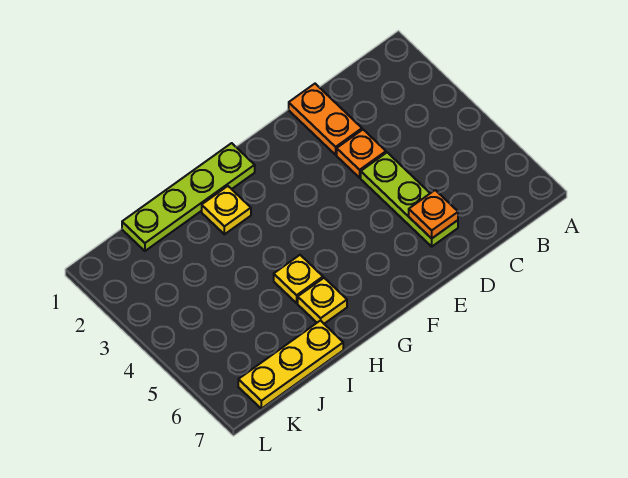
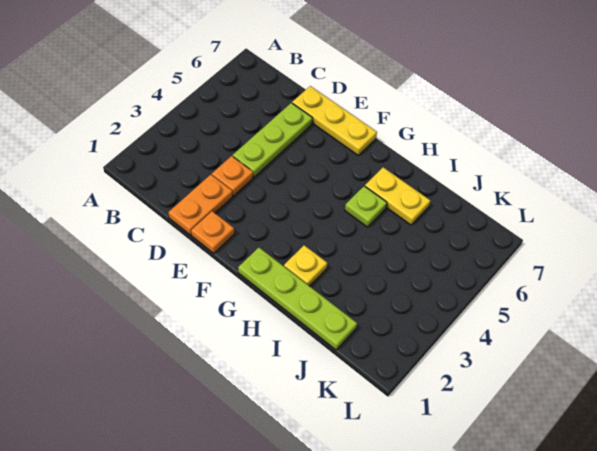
orange plate D6 level 2 -> orange plate E1 level 1
yellow plate H5 level 1 -> lime plate H5 level 1
yellow plate H6 level 1 -> yellow plate H6:I6 level 1
yellow plate I7:K7 level 1 -> yellow plate D7:F7 level 1

